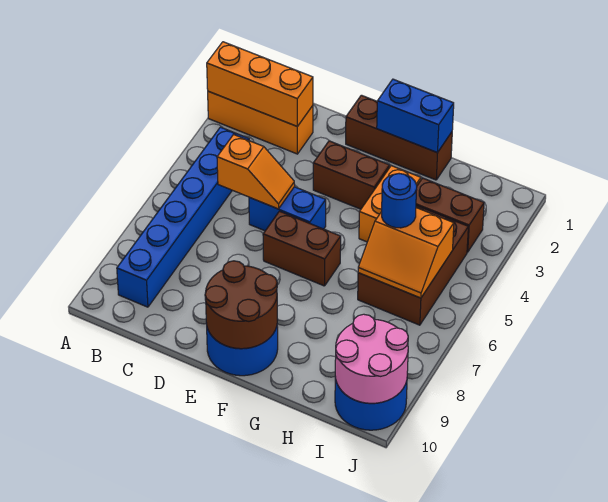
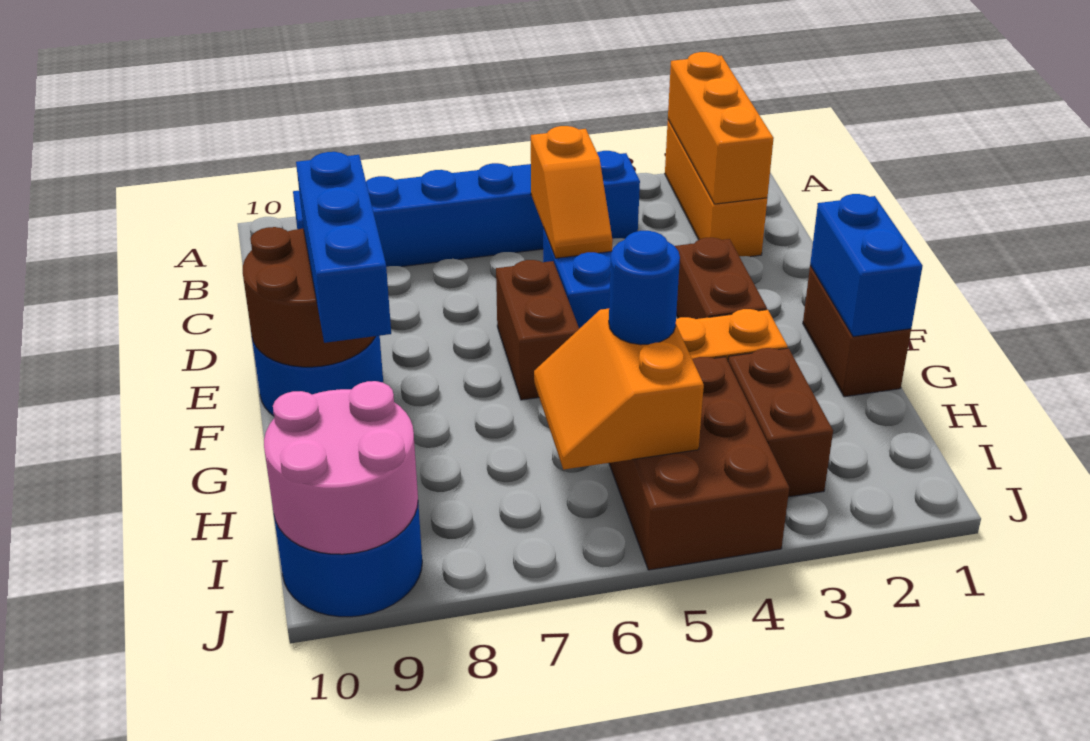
brown brick E1:G1 level 1 -> brown brick F1:G1 level 1
none -> blue brick E9:G9 level 3
brown brick H4:I6 level 1 -> brown brick H4:J5 level 1

